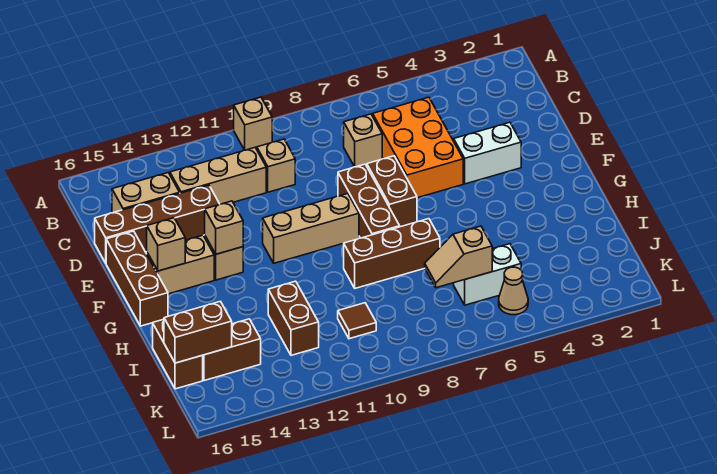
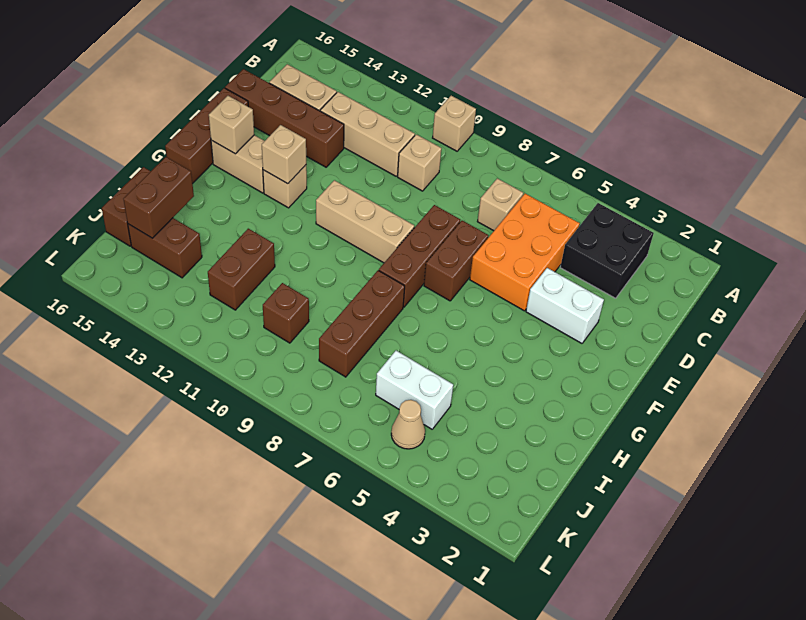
none -> black brick B3:C4 level 1
brown brick H7:H9 level 1 -> brown brick H8:J8 level 1
tan slope J6:J7 level 2 top 6 -> none
brown tile J10 level 1 -> brown brick J10 level 1
brown brick J15:J16 level 2 -> brown brick I15:J15 level 2

